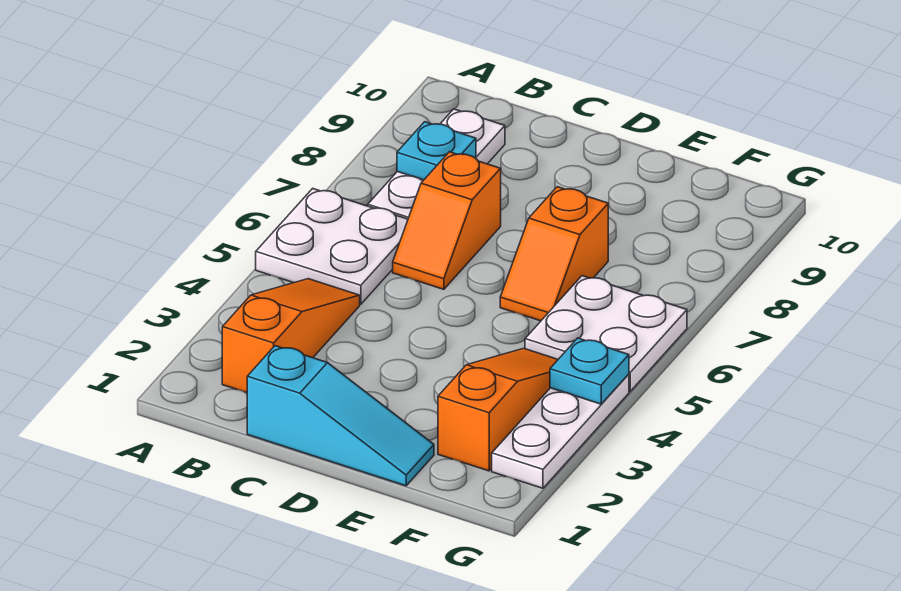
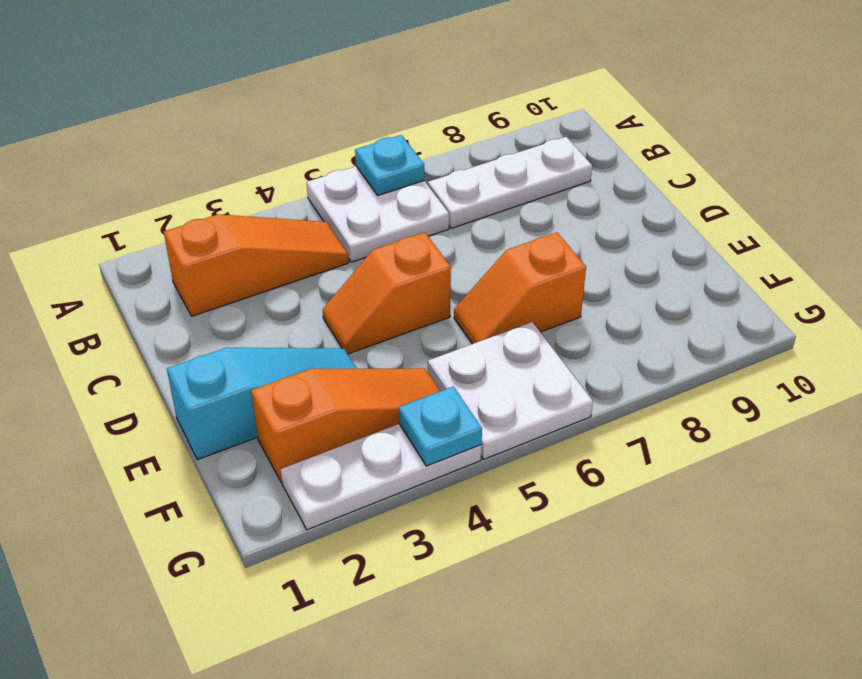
cyan plate B8 level 2 -> cyan plate A6 level 2
cyan slope C1:E1 level 1 top C -> cyan slope E1:E3 level 1 top 1
orange slope C6:C7 level 1 top 7 -> orange slope D4:D5 level 1 top 5

